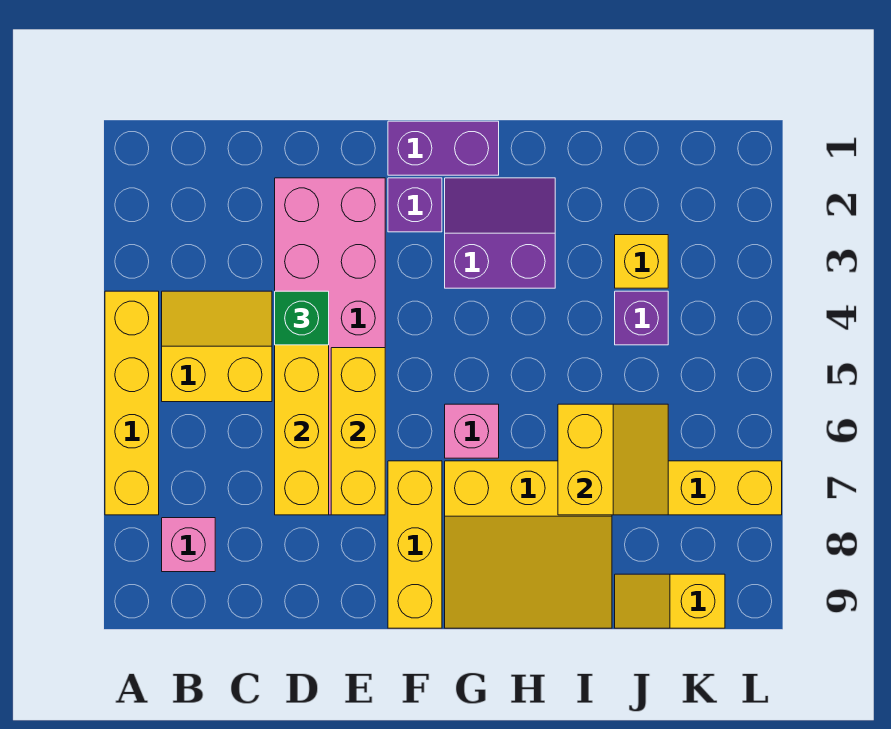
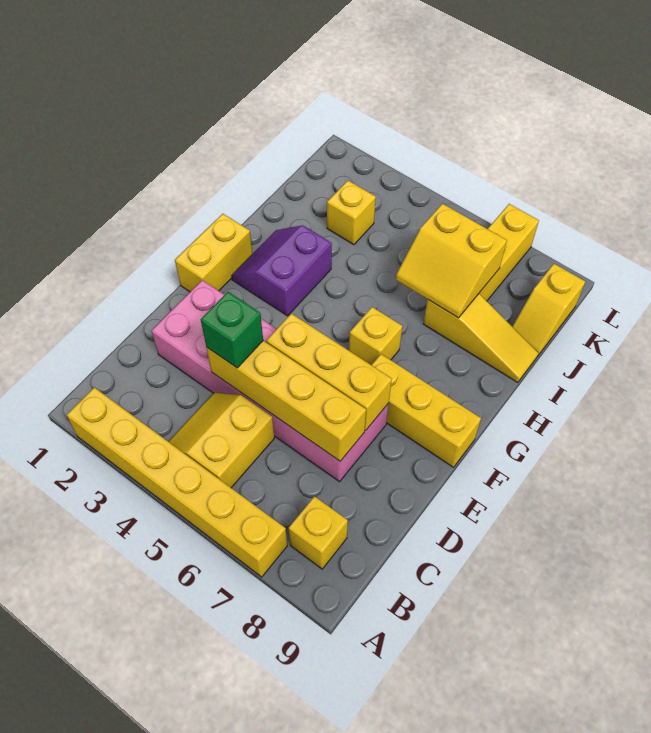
yellow brick A4:A7 level 1 -> yellow brick A2:A7 level 1
pink brick B8 level 1 -> yellow brick B8 level 1
purple brick F1:G1 level 1 -> yellow brick F1:G1 level 1
purple brick F2 level 1 -> none
pink brick G6 level 1 -> yellow brick G6 level 1
yellow slope G7:I9 level 1 top 7 -> yellow slope I7:I9 level 1 top 7
yellow slope I6:J7 level 2 top I -> yellow slope I6:J7 level 2 top J
purple brick J4 level 1 -> none

